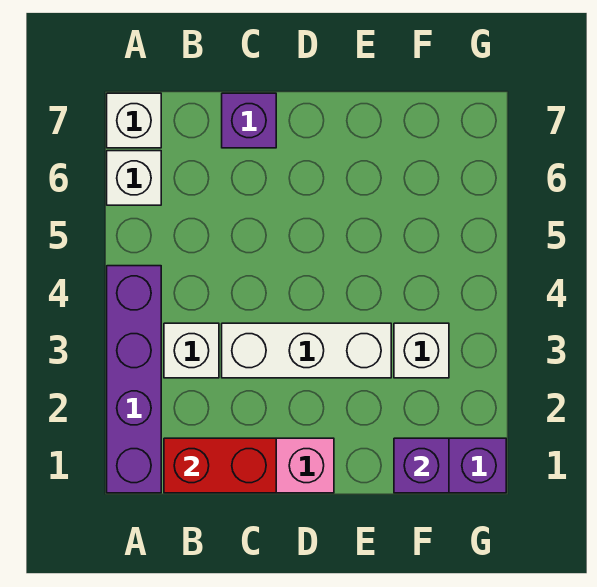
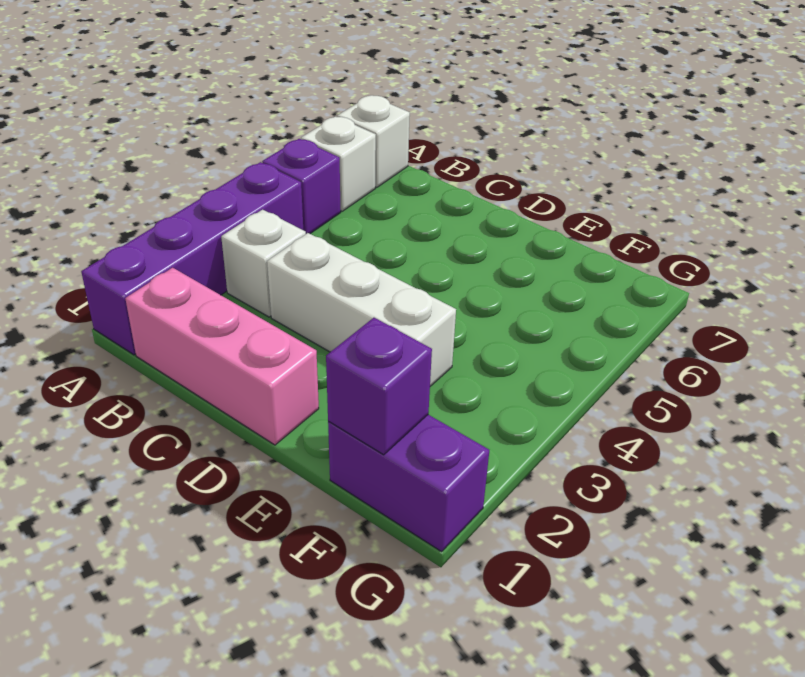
red brick B1:C1 level 2 -> none
purple brick C7 level 1 -> purple brick A5 level 1
white brick F3 level 1 -> none

